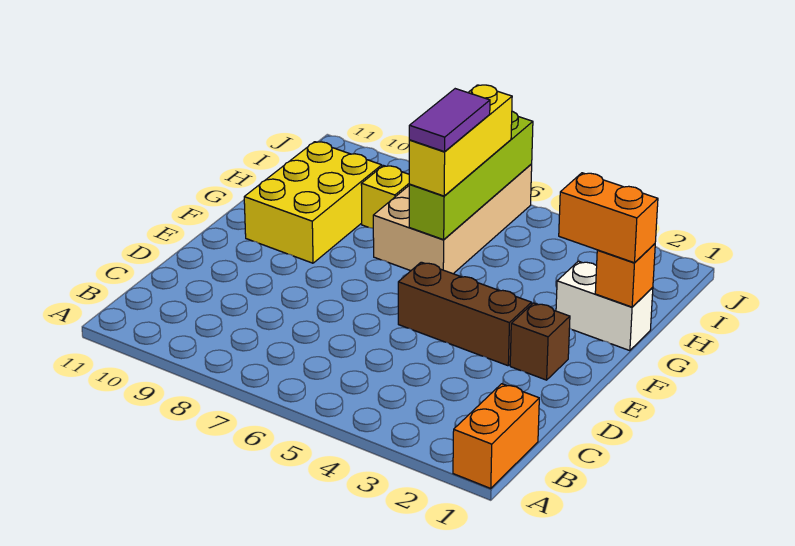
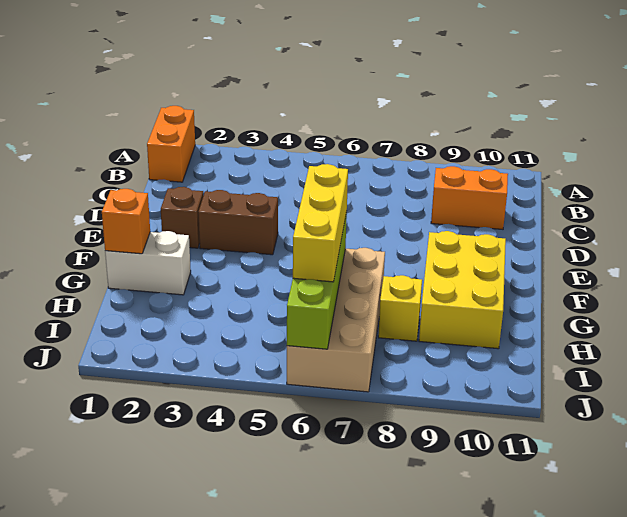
brown brick E3:E5 level 1 -> brown brick E3:E4 level 1
orange brick G1:G2 level 3 -> orange brick C9:C10 level 1
purple tile G6:H6 level 4 -> none

